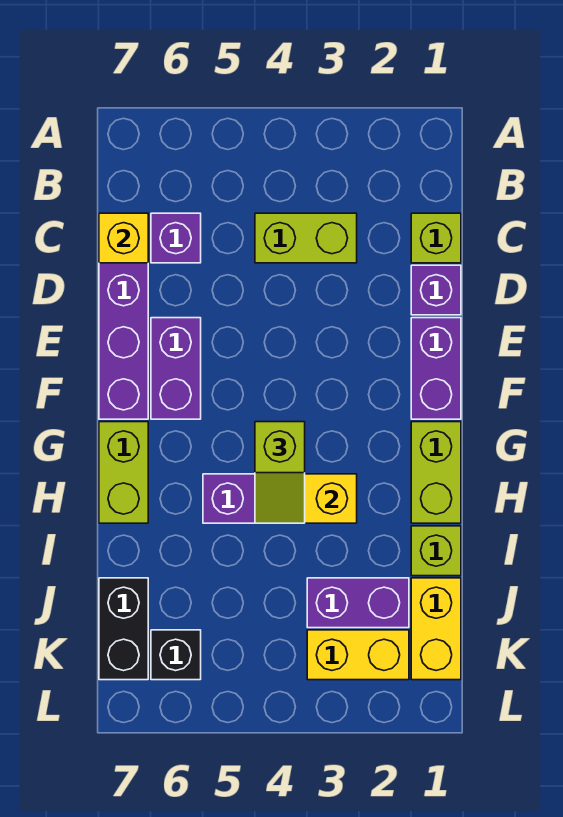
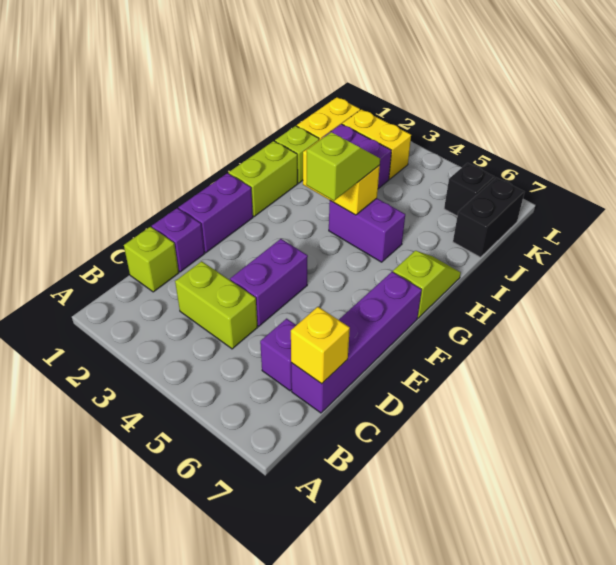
purple brick E6:F6 level 1 -> purple brick D4:E4 level 1
lime brick G7:H7 level 1 -> lime slope G7:H7 level 1 top G

